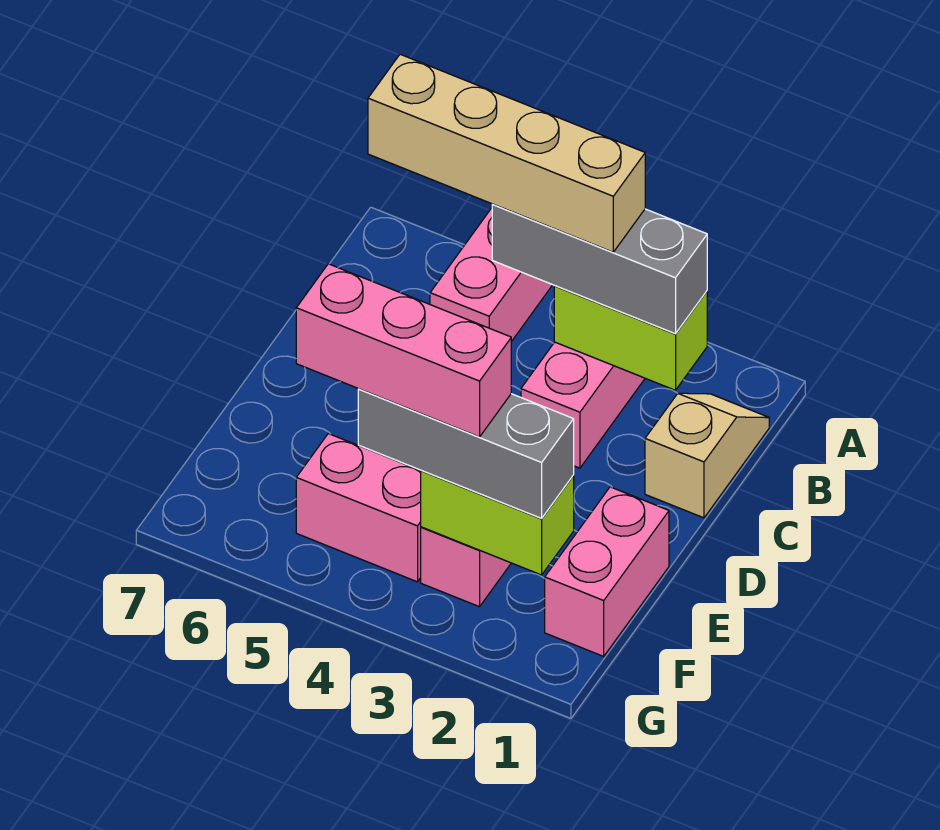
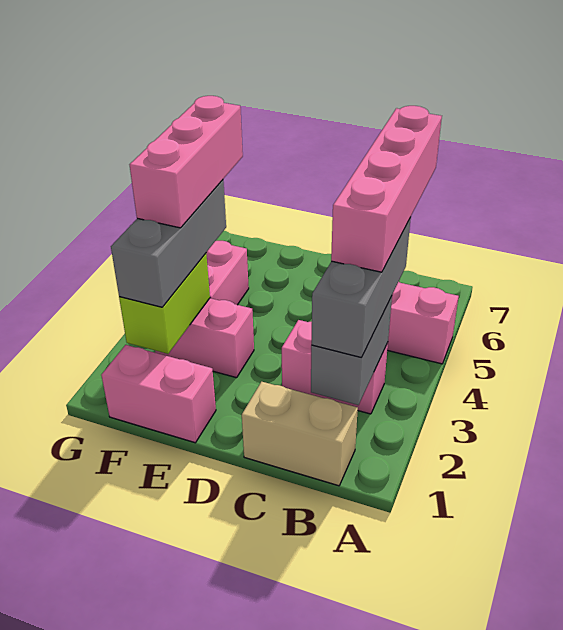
tan slope B1:C1 level 1 top C -> tan brick B1:C1 level 1
lime brick B2:B3 level 2 -> grey brick B2:B3 level 2
tan brick B3:B6 level 4 -> pink brick B3:B6 level 4

